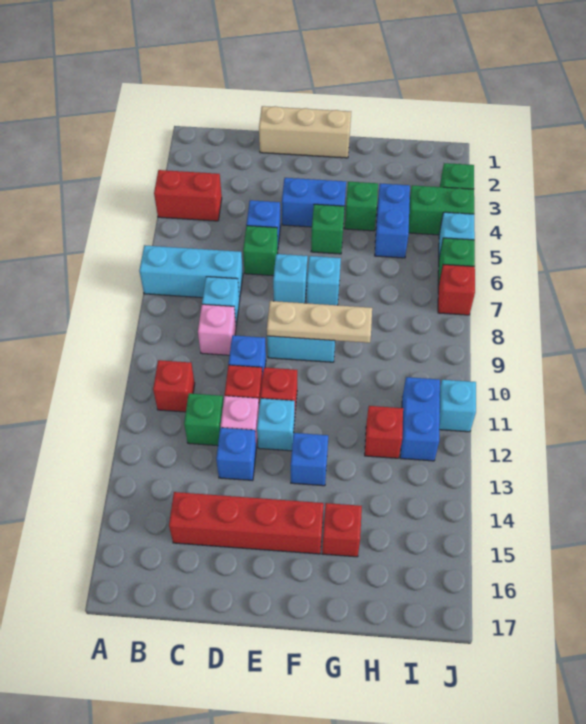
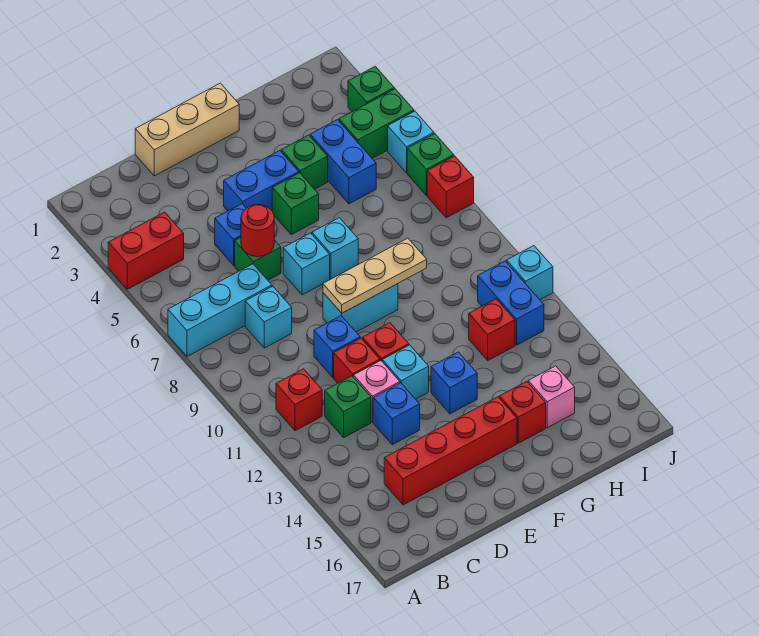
pink brick C9 level 1 -> pink brick H15 level 1
none -> red round brick D6 level 2

